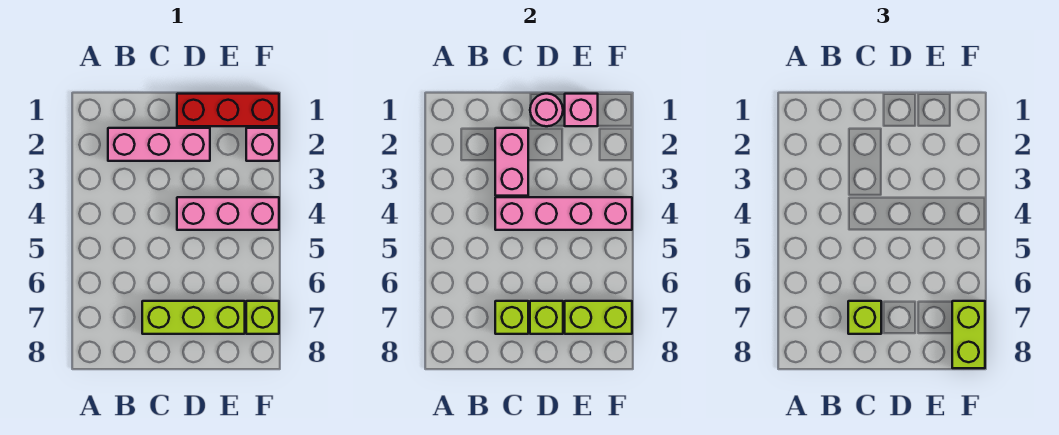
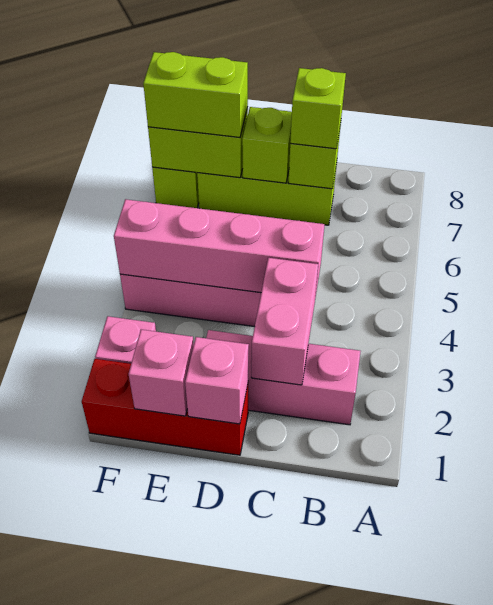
pink round brick D1 level 2 -> pink brick D1 level 2
lime brick F7:F8 level 3 -> lime brick E7:F7 level 3

